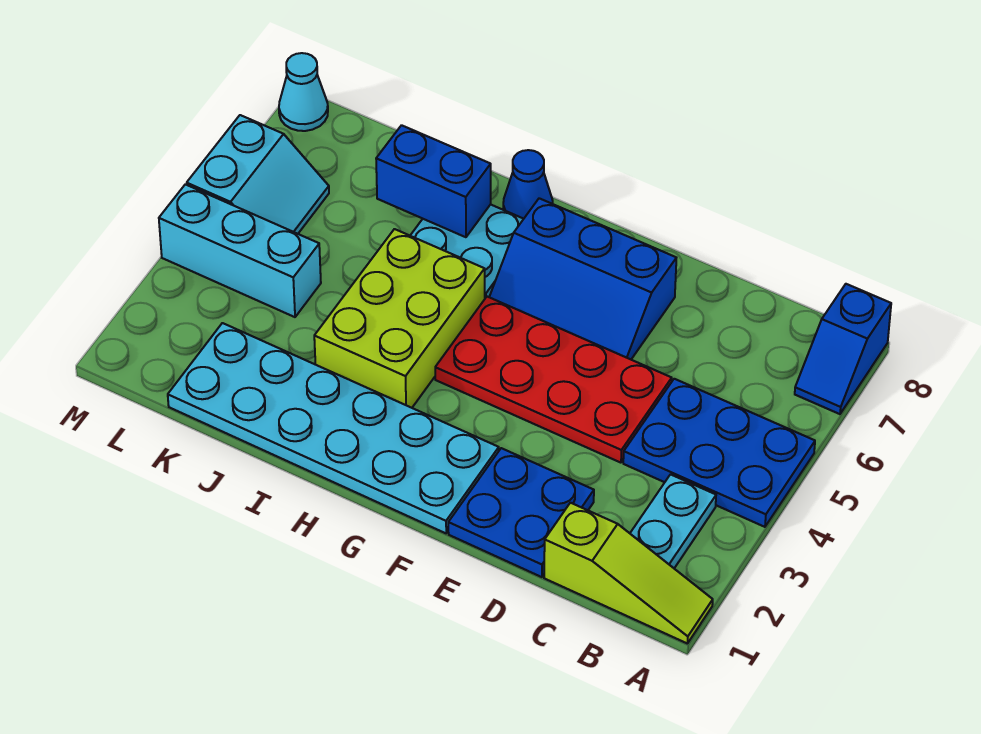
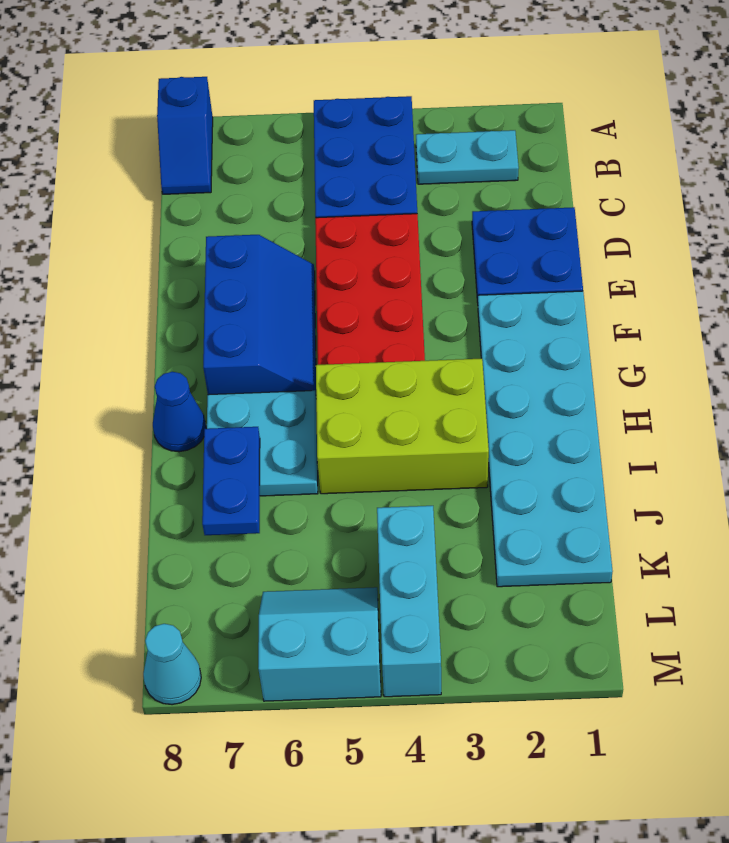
lime slope A1:C1 level 1 top C -> none
blue slope A7:A8 level 1 top 8 -> blue slope A8:B8 level 1 top A
blue brick I7:J7 level 2 -> blue plate I7:J7 level 2

